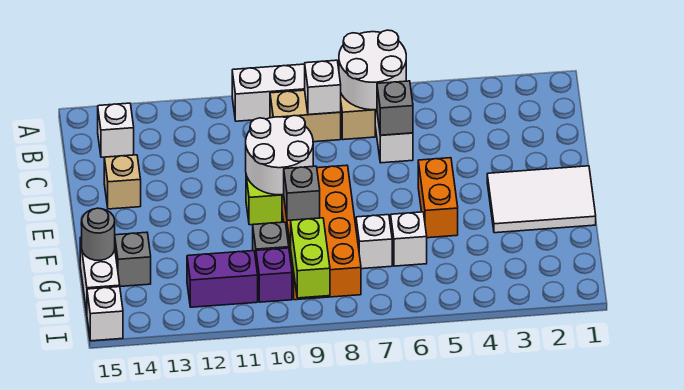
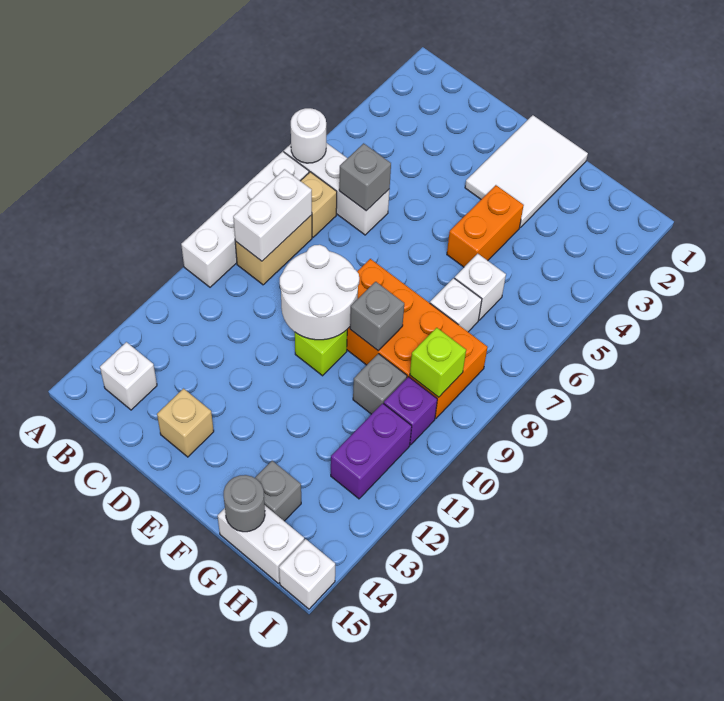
white round brick A6:B7 level 2 -> white round brick A6 level 2
white brick B8 level 2 -> white brick B8:B9 level 2
orange brick E5:F5 level 1 -> orange brick F4:F5 level 1
lime brick H9:I9 level 2 -> lime brick H9 level 2

